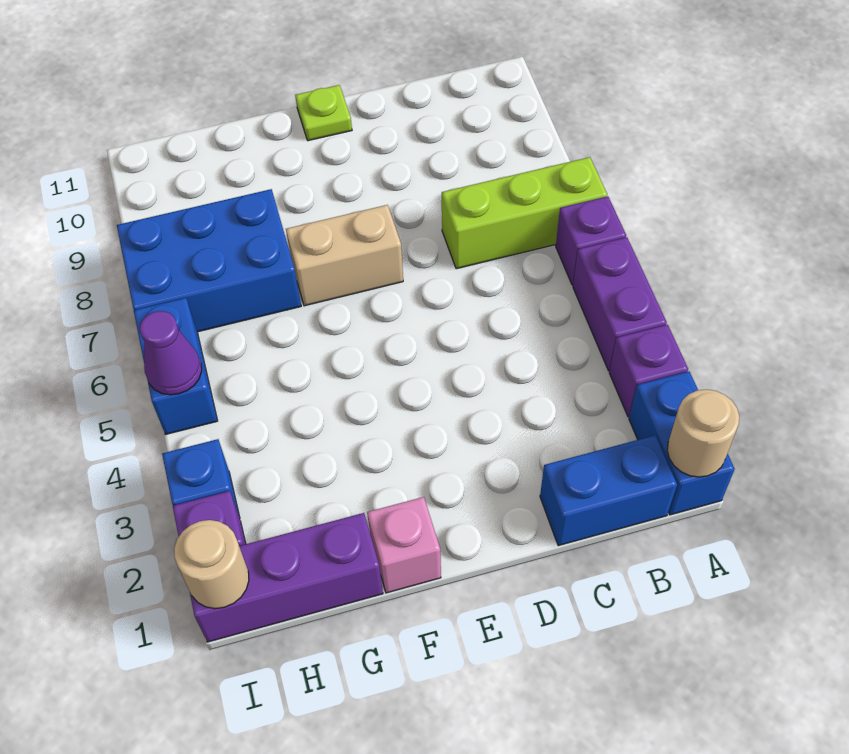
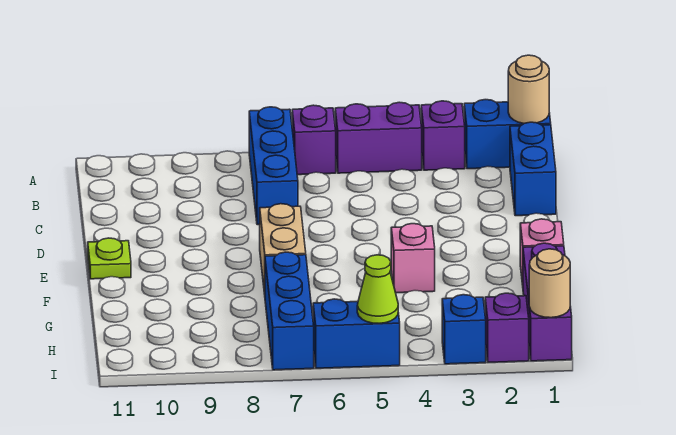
lime brick A7:C7 level 1 -> blue brick A7:C7 level 1
none -> pink brick F4 level 1
blue brick G7:I8 level 1 -> blue brick G7:I7 level 1
purple cone I5 level 2 -> lime cone I5 level 2

